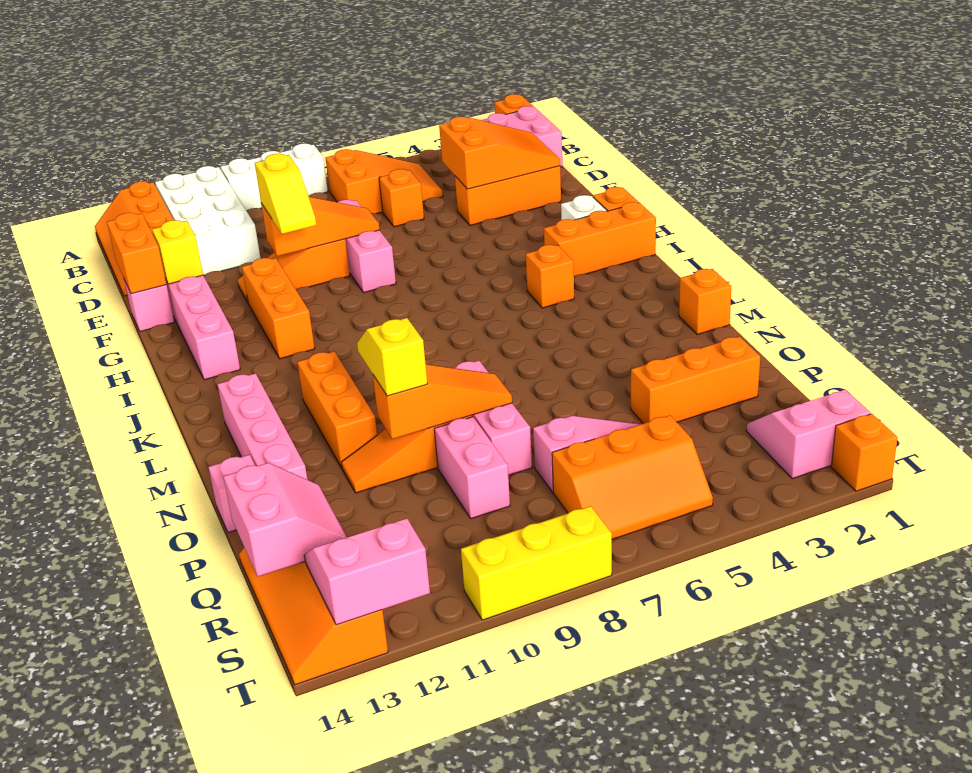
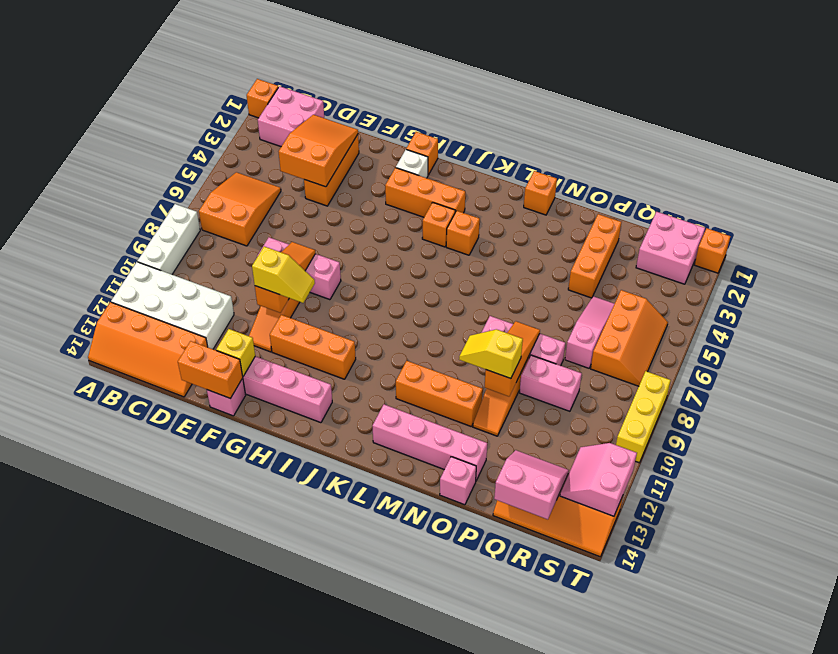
orange brick D6 level 1 -> orange brick K4 level 1
orange brick I1:I3 level 1 -> orange brick H3:J3 level 1
pink slope R1:S2 level 1 top S -> pink brick R1:S2 level 1

